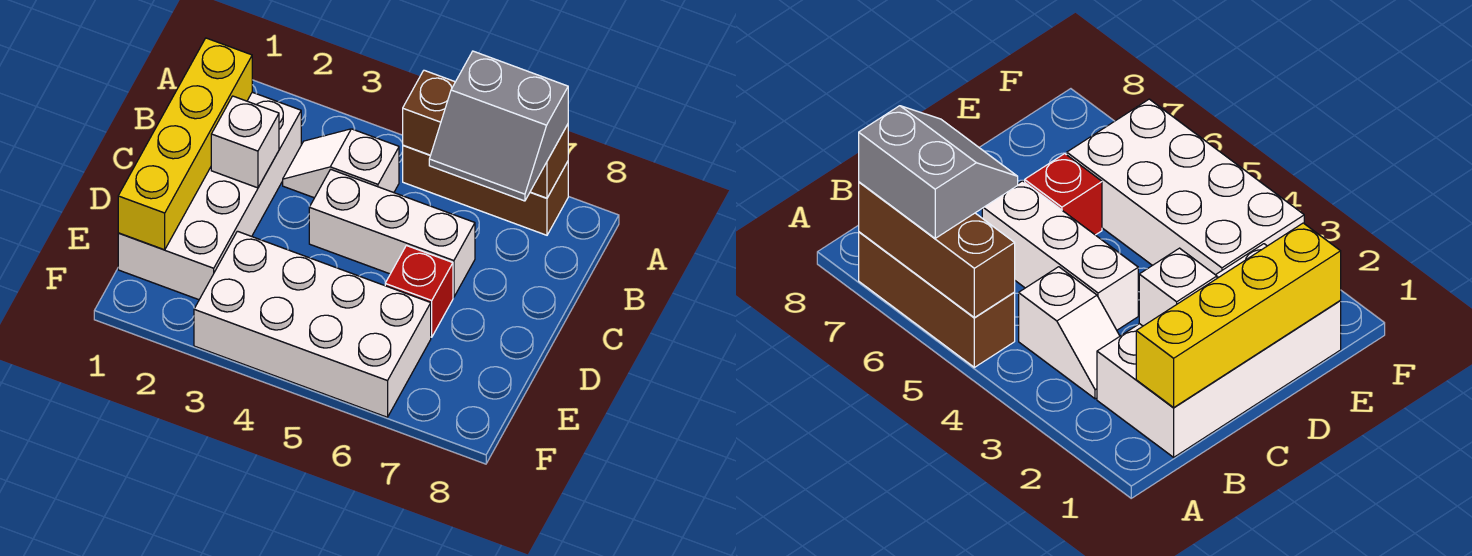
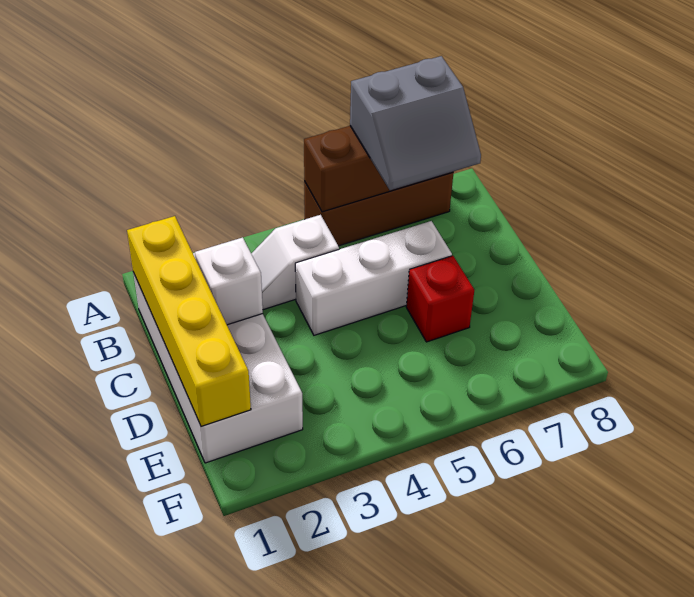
white brick E3:F6 level 1 -> none

